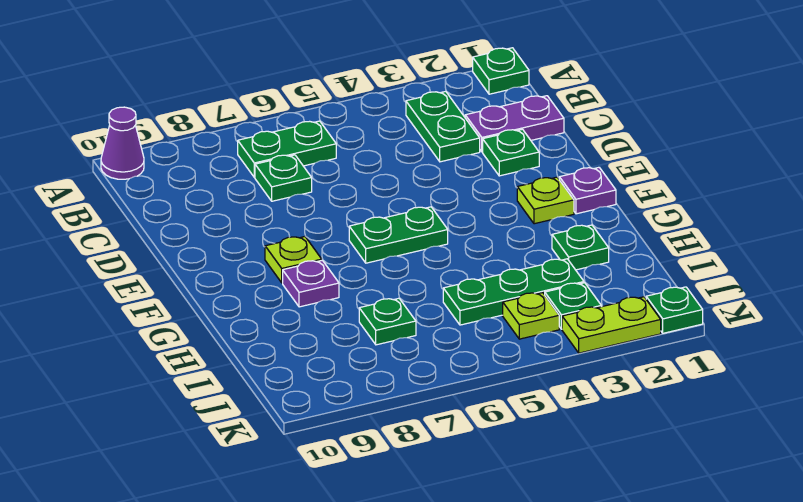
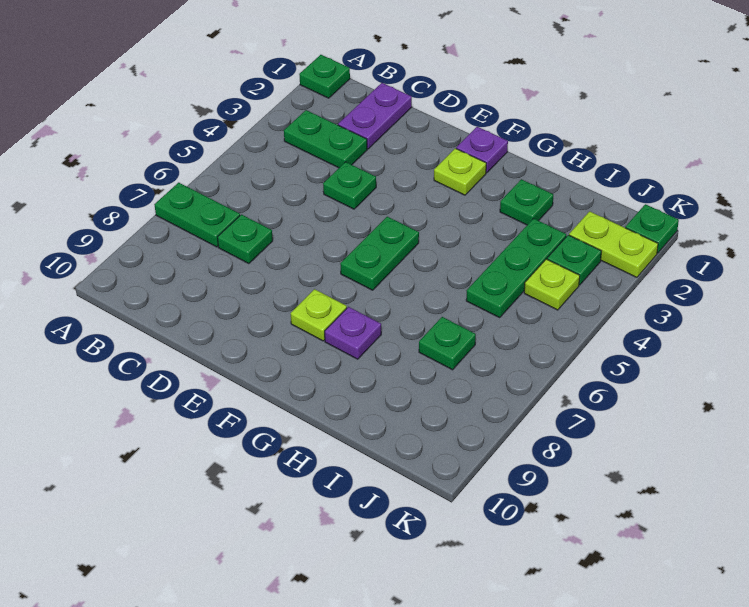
purple cone A10 level 1 -> none
green plate B6:B7 level 1 -> green plate A7:B7 level 1
green plate D2 level 1 -> green plate D4 level 1
lime plate K2:K3 level 1 -> lime plate J2:K2 level 1

